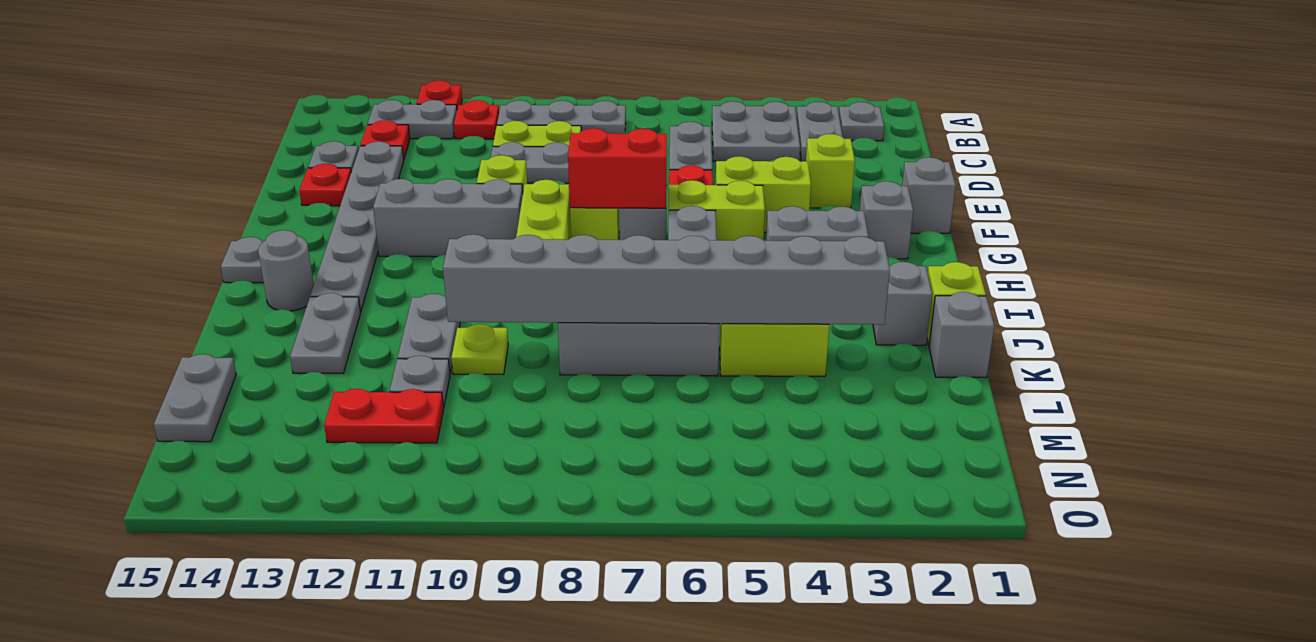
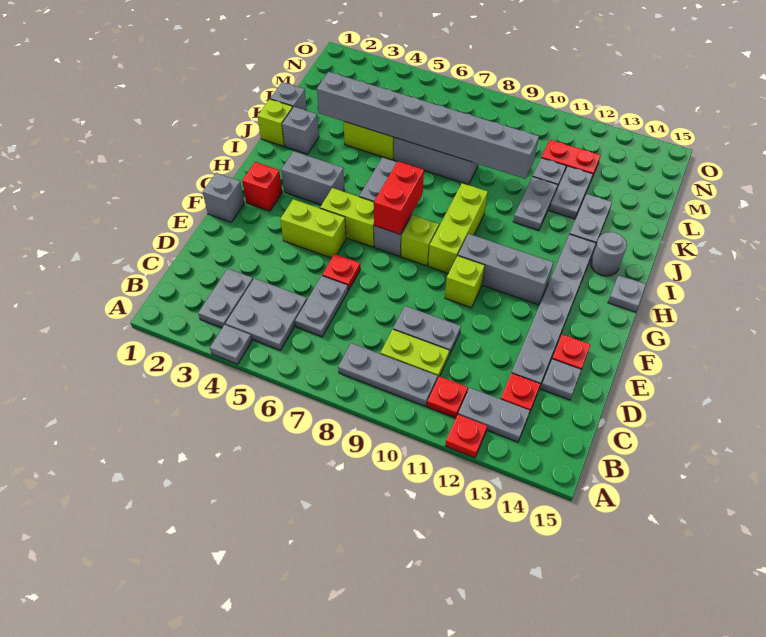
grey plate B2 level 1 -> grey plate A4 level 1
lime brick E3 level 1 -> none
grey brick G2 level 1 -> red brick G2 level 1
red brick G7:G8 level 2 -> red brick G7:H7 level 2
lime plate K10 level 1 -> none
grey plate L15:M15 level 1 -> grey plate K12:L12 level 1

